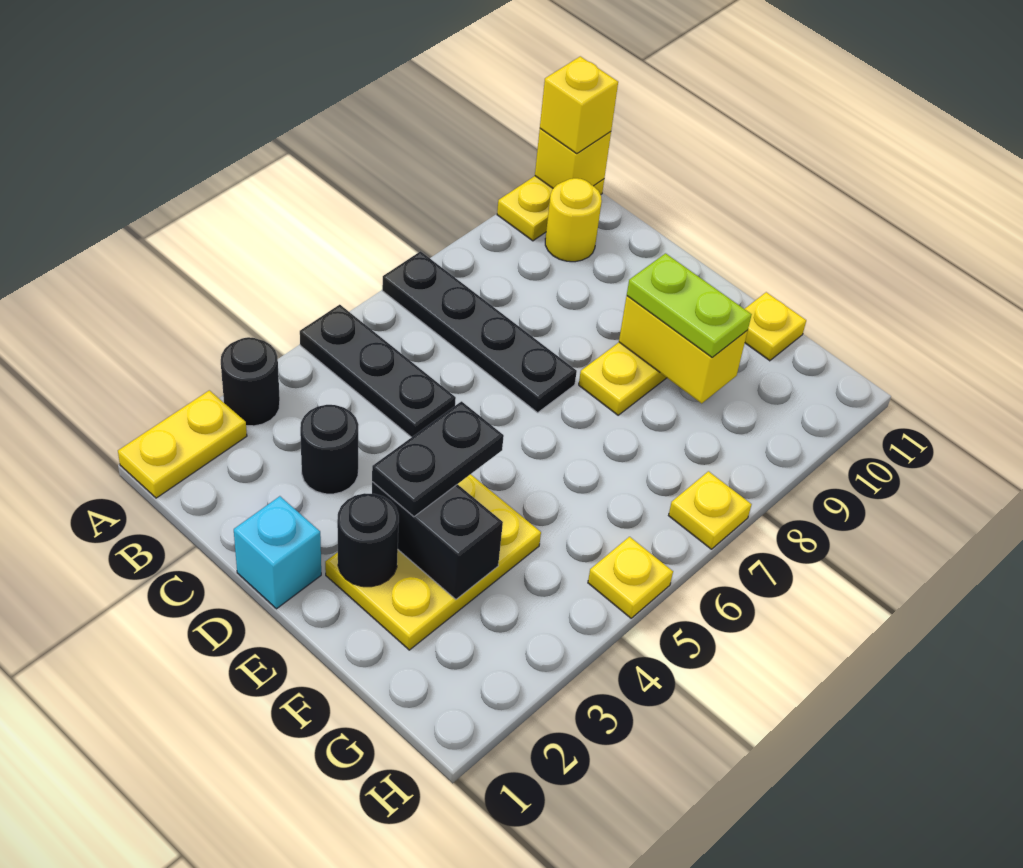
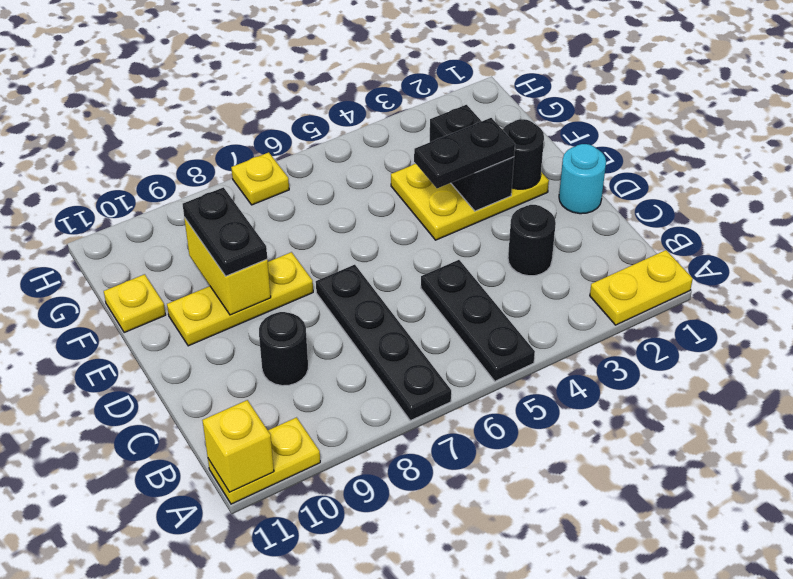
black round brick A3 level 1 -> black round brick C9 level 1
yellow brick A11 level 3 -> none
yellow round brick B10 level 1 -> none
cyan brick D1 level 1 -> cyan round brick D1 level 1
lime plate E9:F9 level 3 -> black plate E9:F9 level 3
yellow plate H5 level 1 -> none

